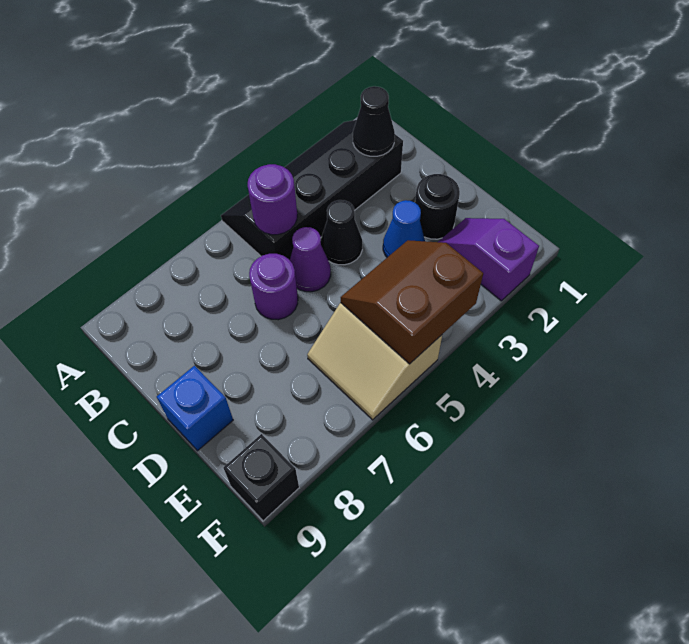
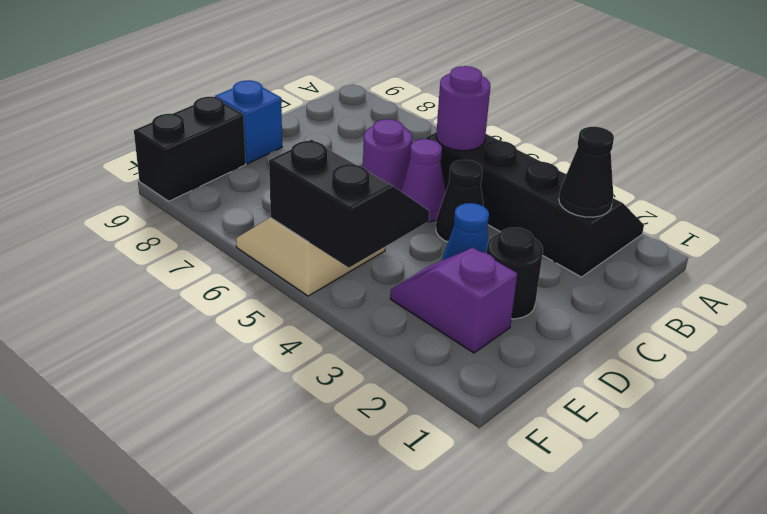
purple slope E2:F2 level 1 top F -> purple slope E2:E3 level 1 top 2
brown slope E4:F5 level 2 top F -> black slope E4:F5 level 2 top F
black brick F9 level 1 -> black brick E9:F9 level 1

